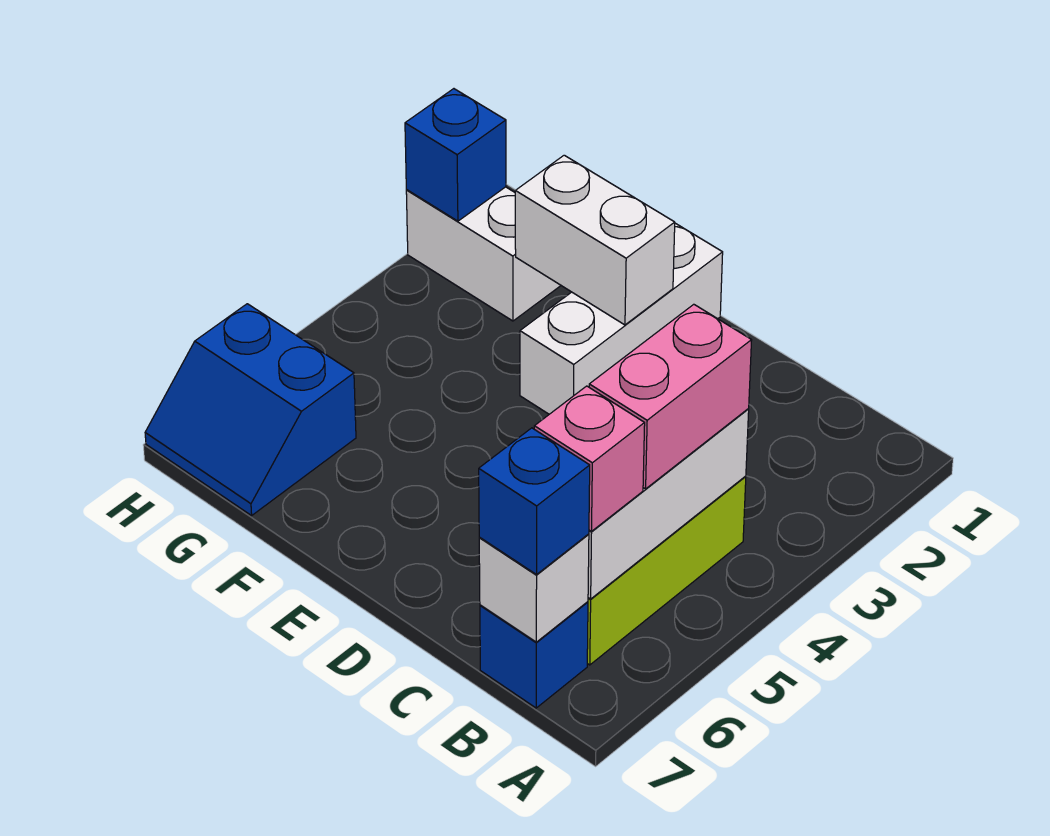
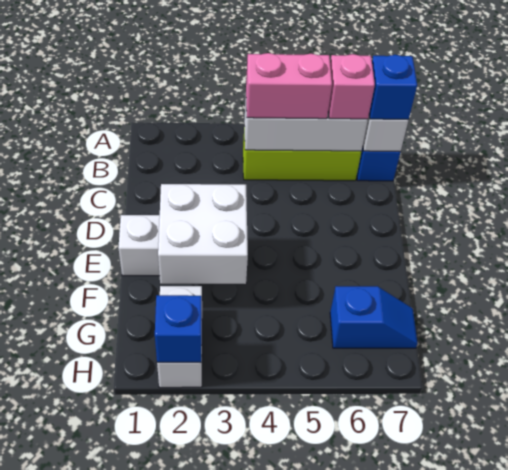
white brick E2:F2 level 2 -> white brick E2:F3 level 2
blue slope G6:H7 level 1 top 6 -> blue slope G6:G7 level 1 top 6

